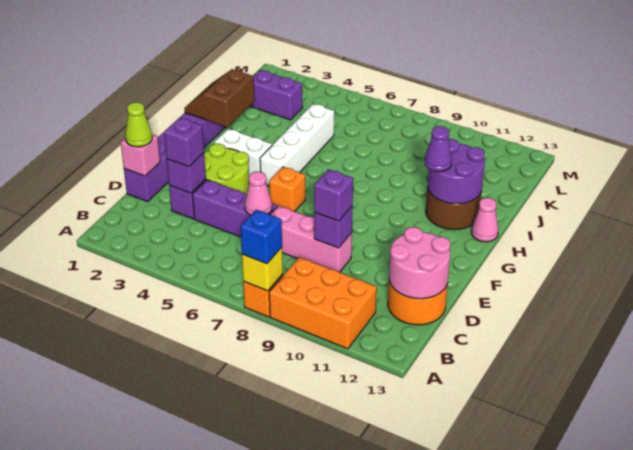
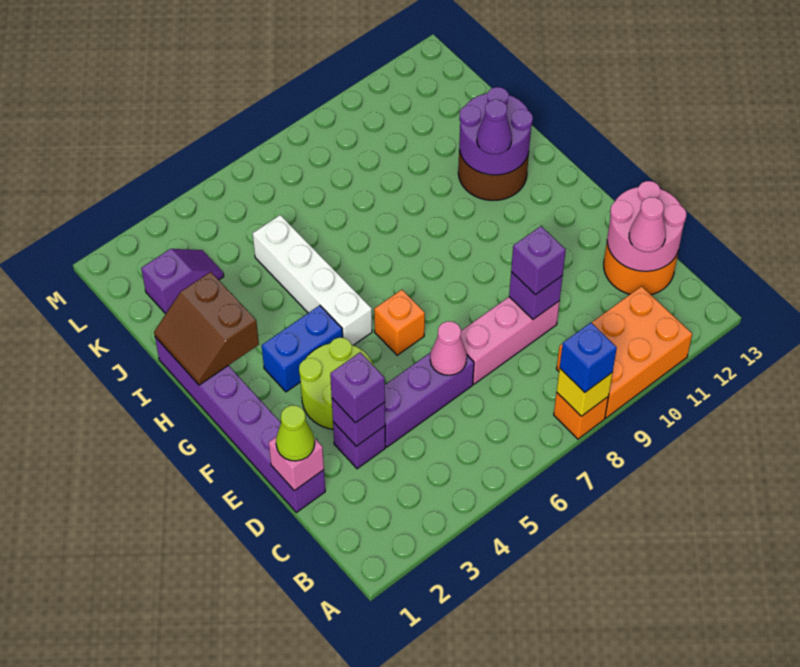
white brick G3:G4 level 1 -> blue brick G3:G4 level 1
pink cone H13 level 1 -> pink cone C12 level 3
purple brick K2:K3 level 1 -> purple slope K2:K3 level 1 top 2

